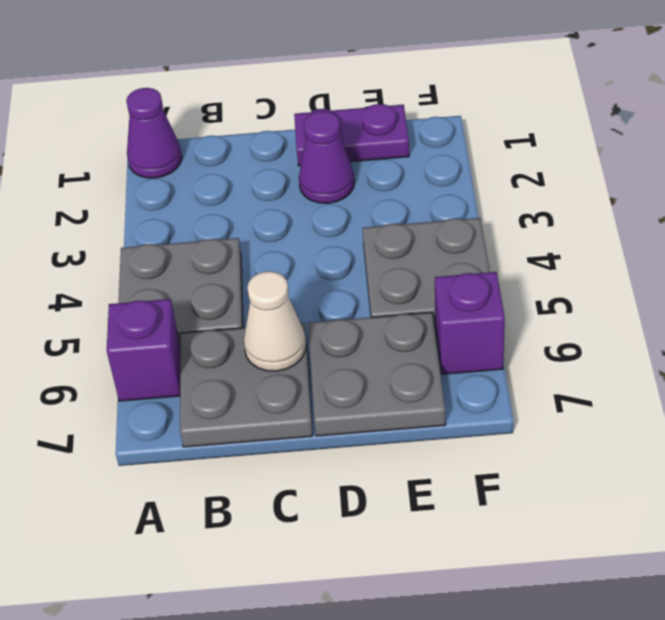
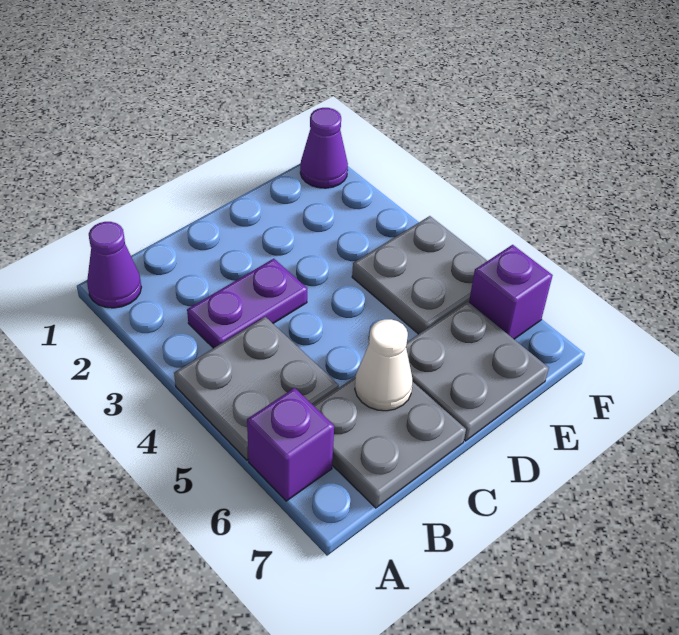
purple plate D1:E1 level 1 -> purple plate B3:C3 level 1
purple cone D2 level 1 -> purple cone F1 level 1

